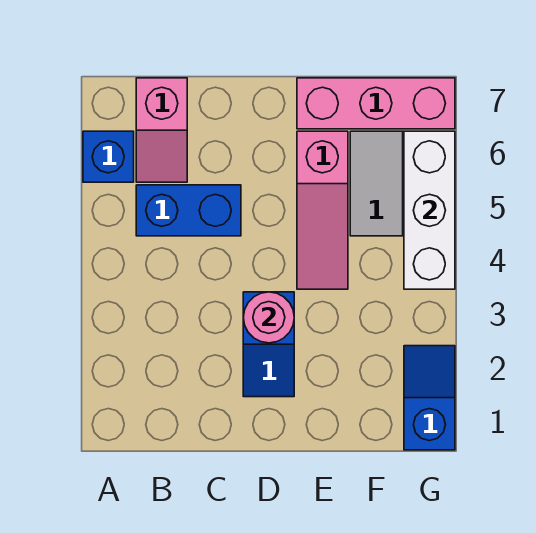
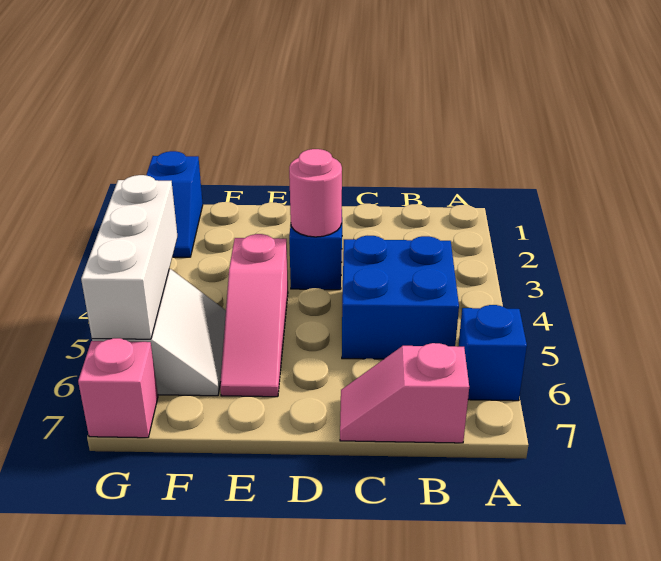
blue brick B5:C5 level 1 -> blue brick B4:C5 level 1
pink slope B6:B7 level 1 top 7 -> pink slope B7:C7 level 1 top B
pink slope E4:E6 level 1 top 6 -> pink slope E4:E6 level 1 top 4
pink brick E7:G7 level 1 -> pink brick G7 level 1

